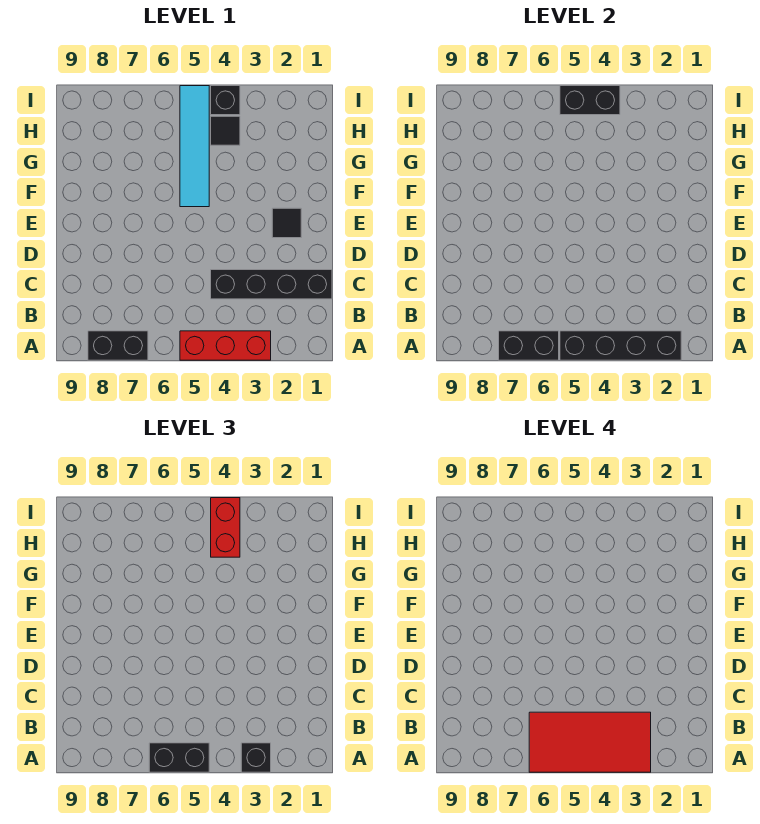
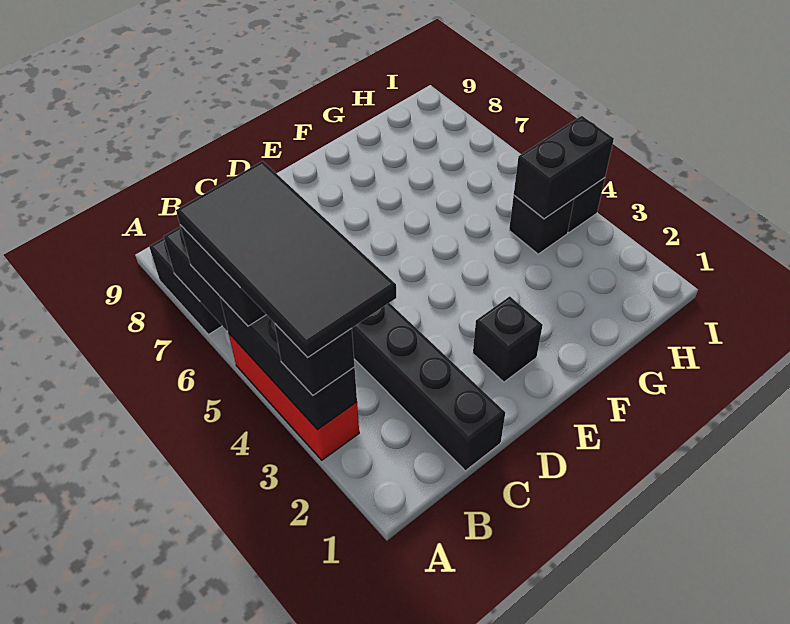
black brick A2:A5 level 2 -> black brick A3:A5 level 2
red tile A3:B6 level 4 -> black tile A3:B6 level 4
black tile E2 level 1 -> black brick E2 level 1
cyan tile F5:I5 level 1 -> none
black tile H4 level 1 -> black brick H4 level 1
red brick H4:I4 level 3 -> none
black brick I4:I5 level 2 -> black brick H4:I4 level 2

